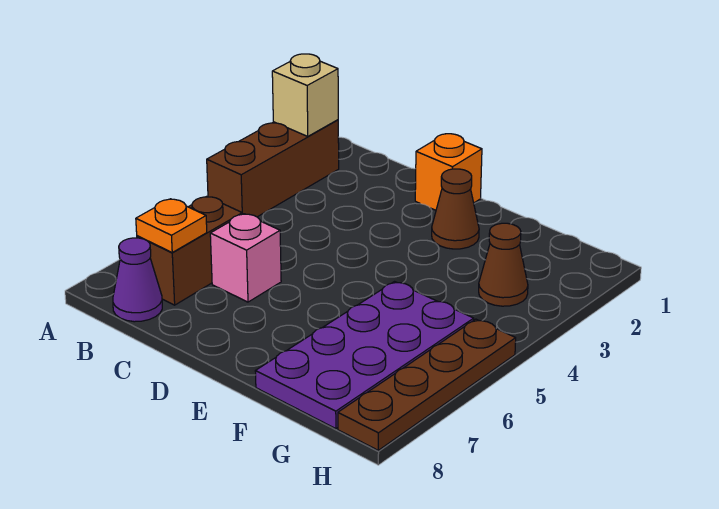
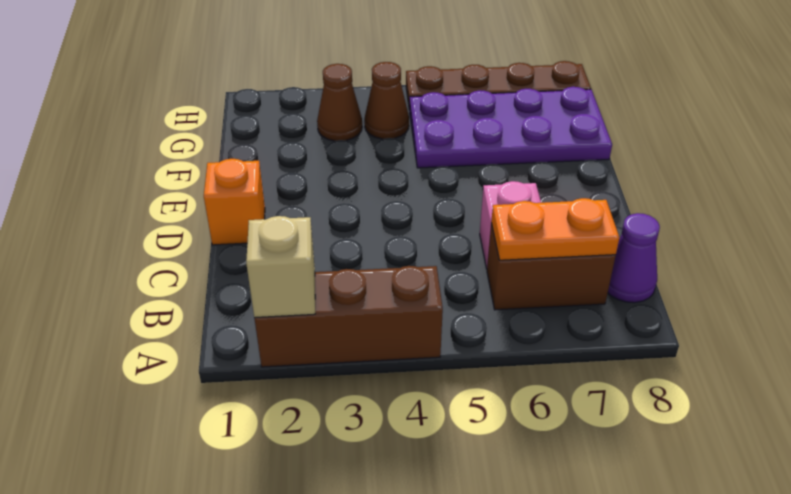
orange plate B7 level 2 -> orange plate B6:B7 level 2
brown cone E2 level 1 -> brown cone G4 level 1

